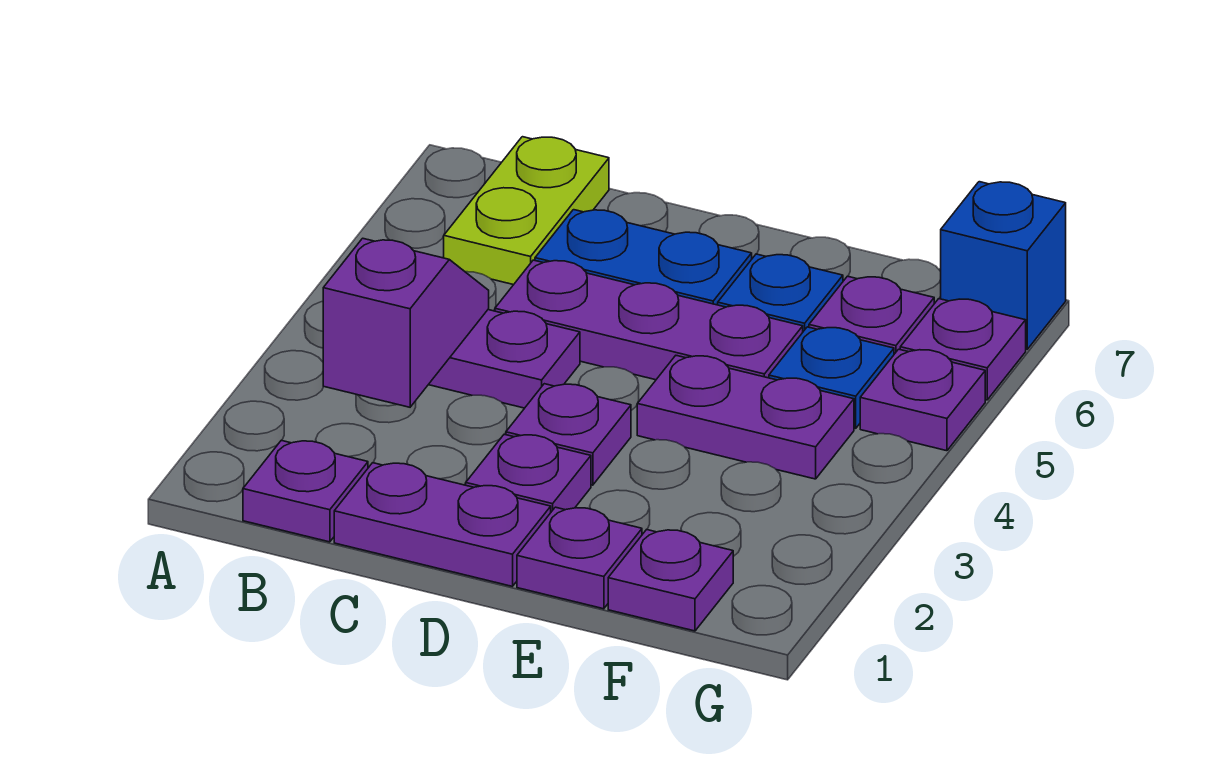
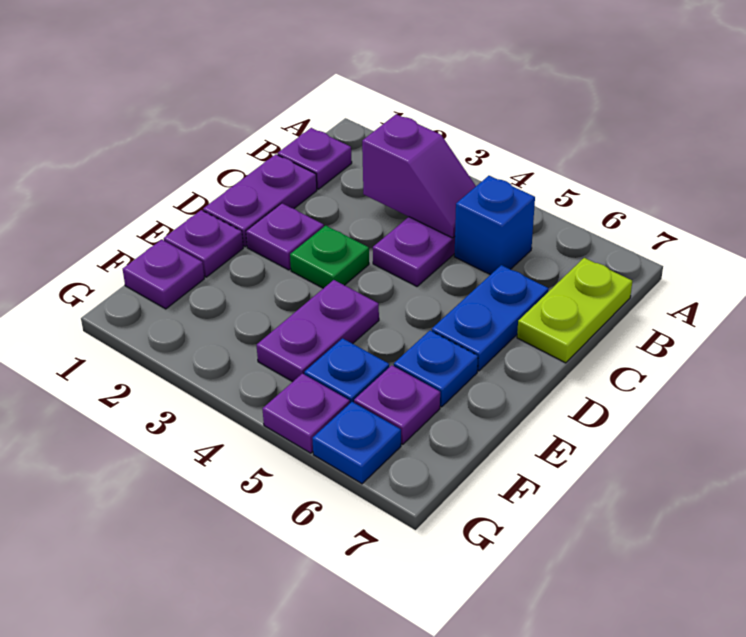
lime plate B6:B7 level 1 -> lime plate B7:C7 level 1
purple plate C5:E5 level 1 -> none
purple plate D3 level 1 -> green plate D3 level 1
purple plate G6 level 1 -> blue plate G6 level 1
blue brick G7 level 1 -> blue brick B5 level 1

